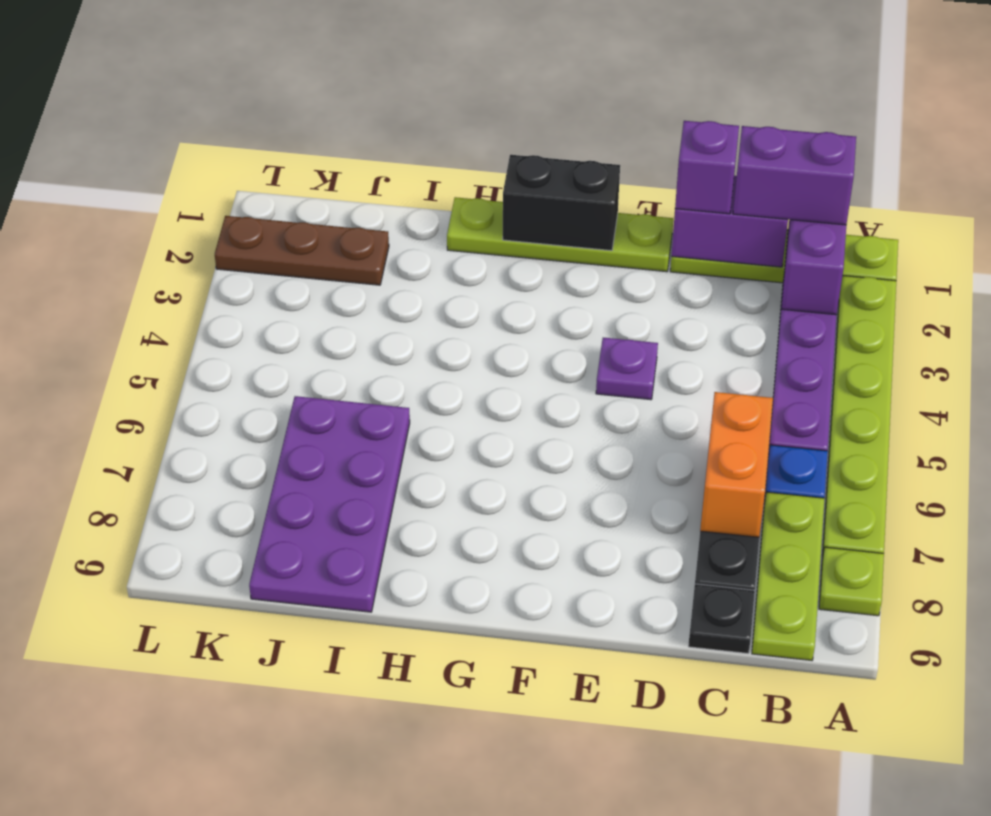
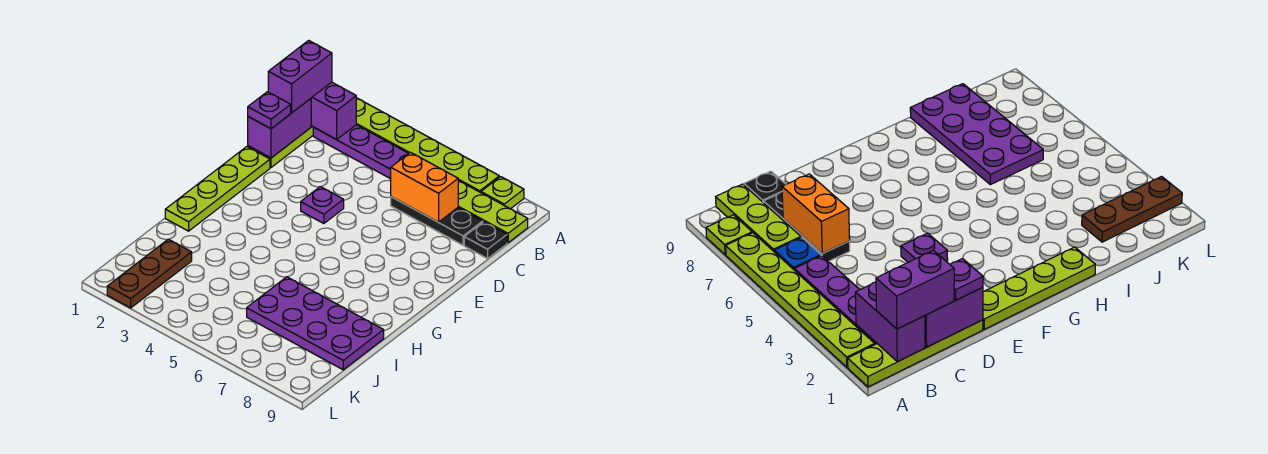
purple brick D1 level 3 -> purple plate D1 level 3
black brick F1:G1 level 2 -> none

